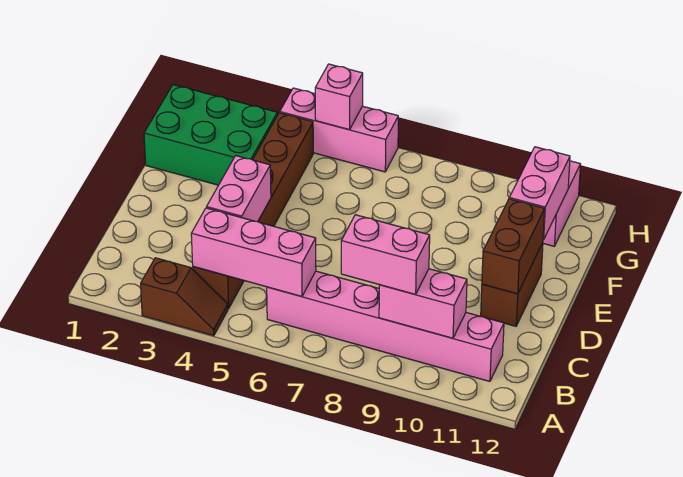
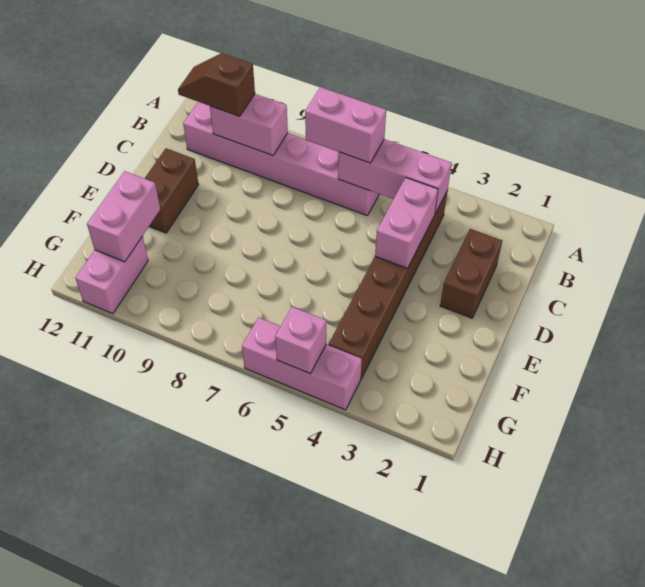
brown slope A3:A4 level 1 top 3 -> brown slope B10:B11 level 3 top 10
pink brick B8:B9 level 3 -> pink brick B6:B7 level 3
brown brick D11:E11 level 2 -> brown brick C2:D2 level 1
green brick F1:G3 level 1 -> none

